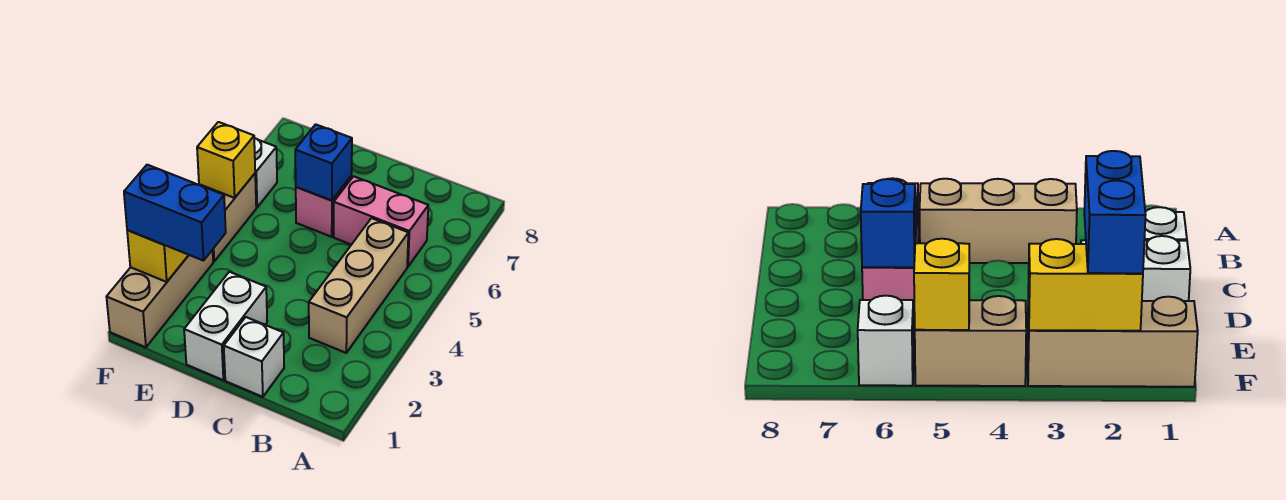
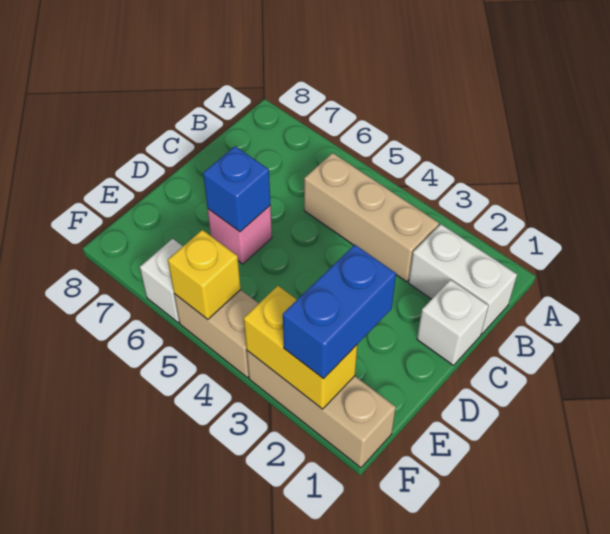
pink brick B6:C6 level 1 -> none
white brick D1:D2 level 1 -> white brick B1:B2 level 1

